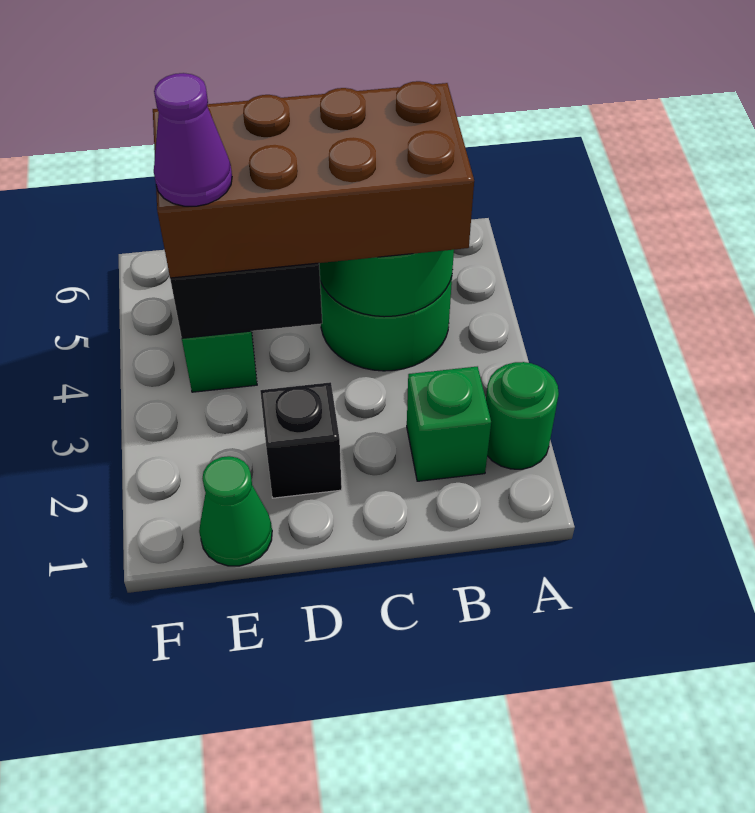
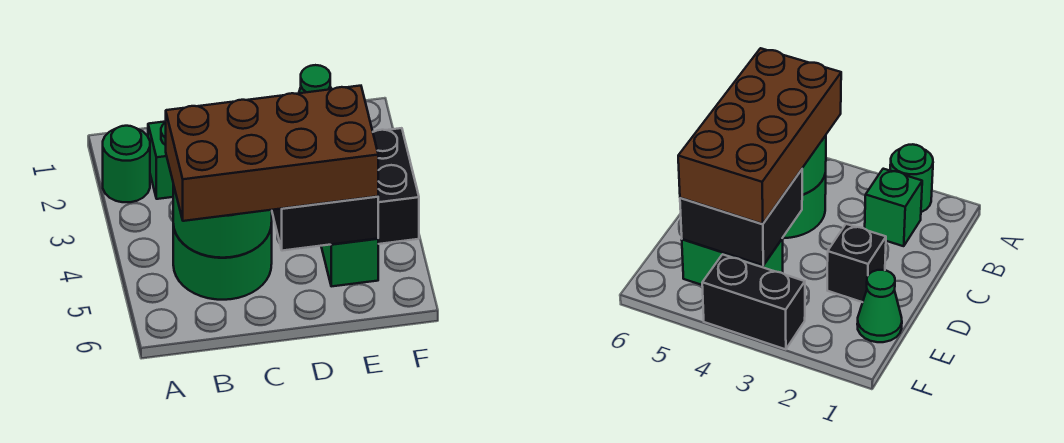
purple cone E4 level 4 -> none
none -> black brick F3:F4 level 1

